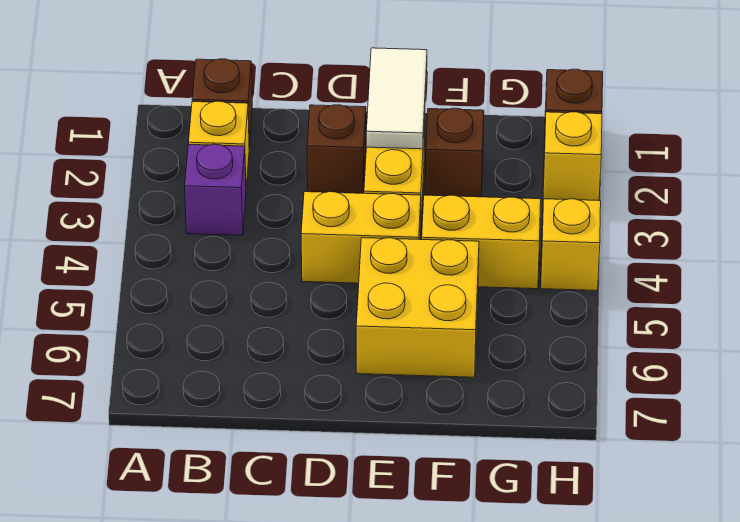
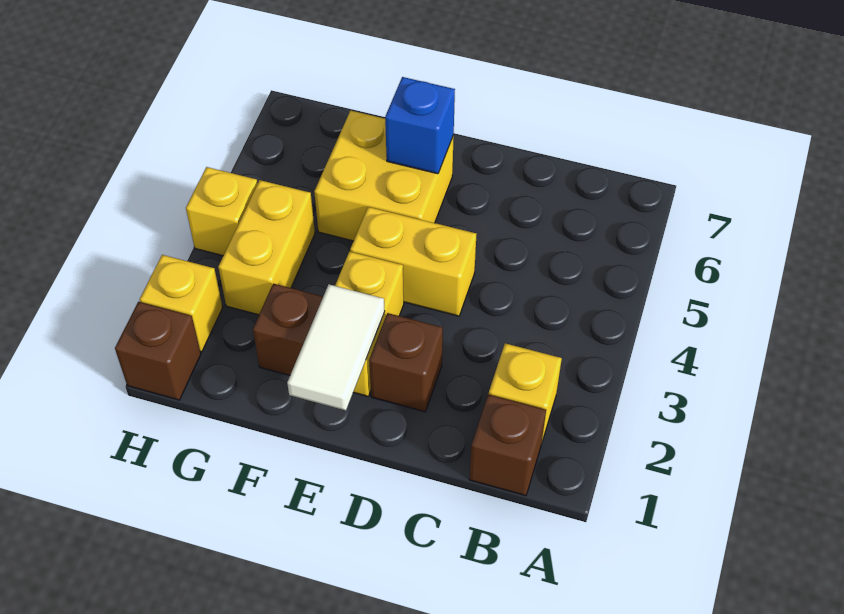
purple brick B3 level 1 -> none
none -> blue brick E6 level 2
yellow brick F4:G4 level 1 -> yellow brick G3:G4 level 1

